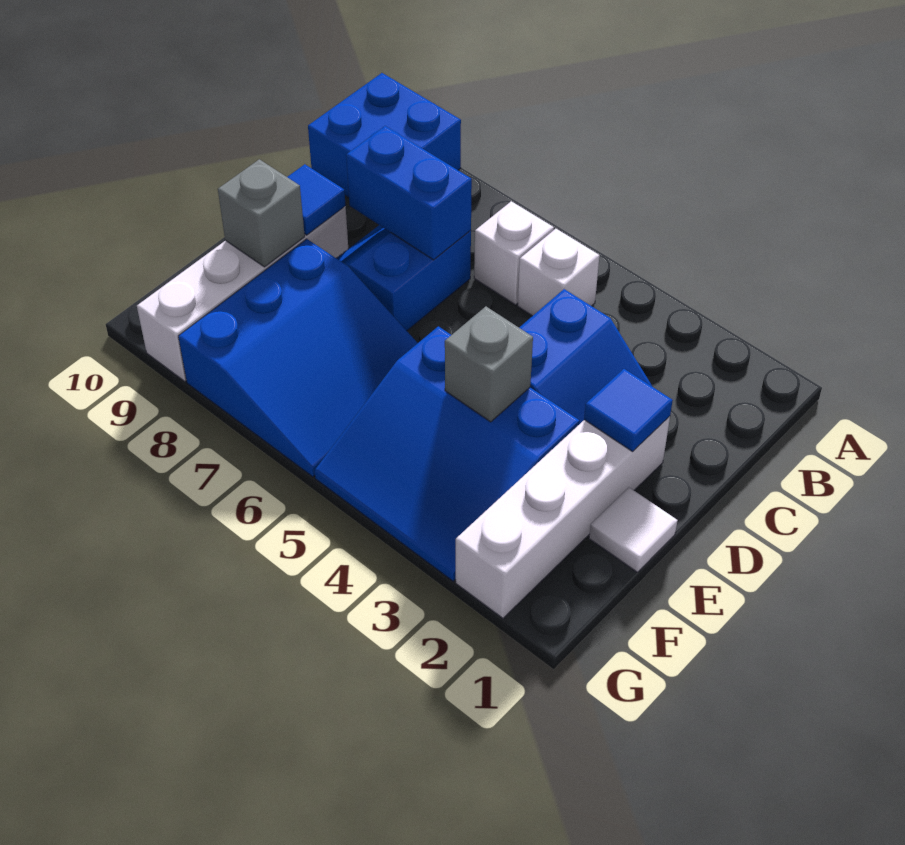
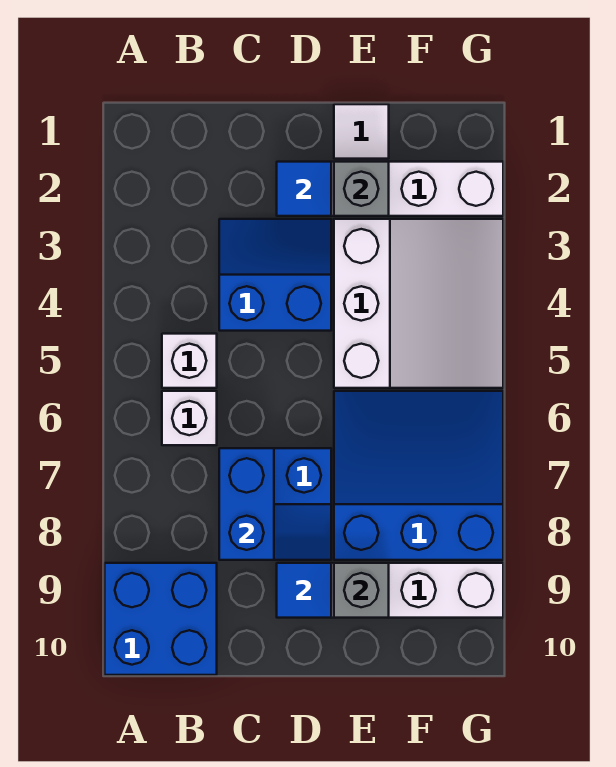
blue slope E3:G5 level 1 top E -> white slope E3:G5 level 1 top E
grey brick E4 level 2 -> grey brick E2 level 2

